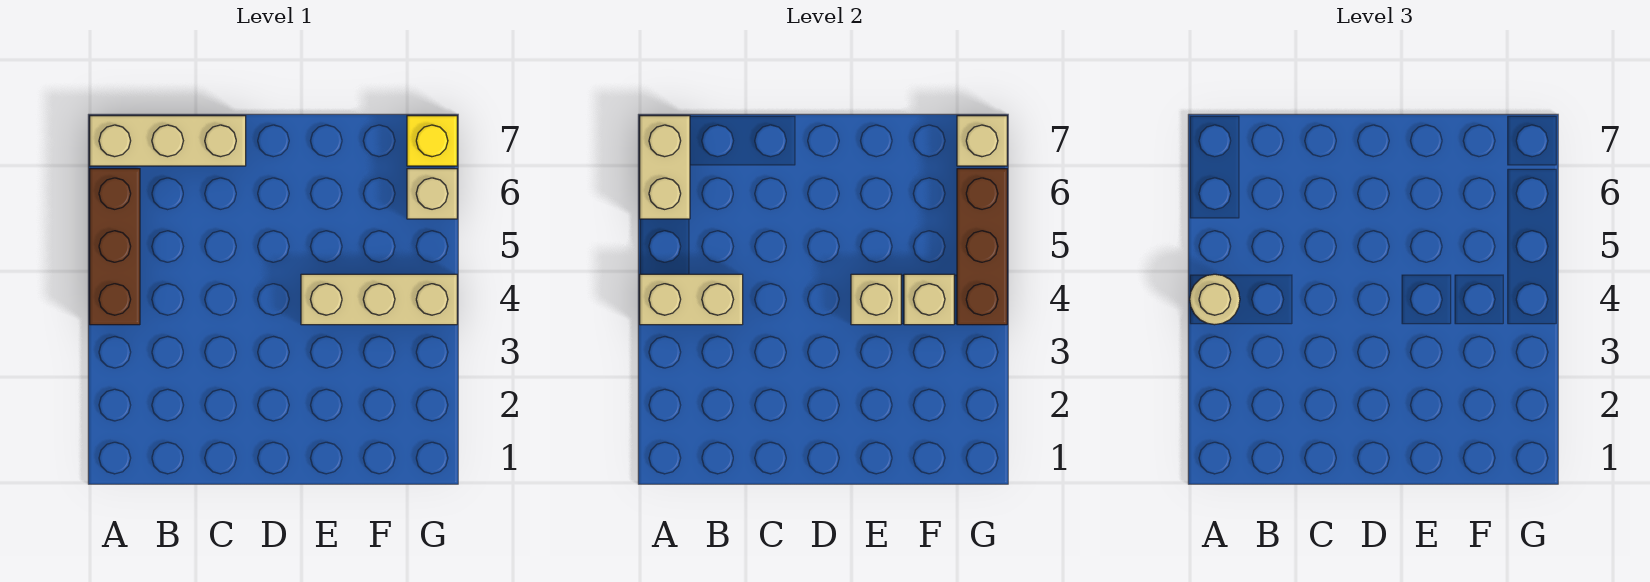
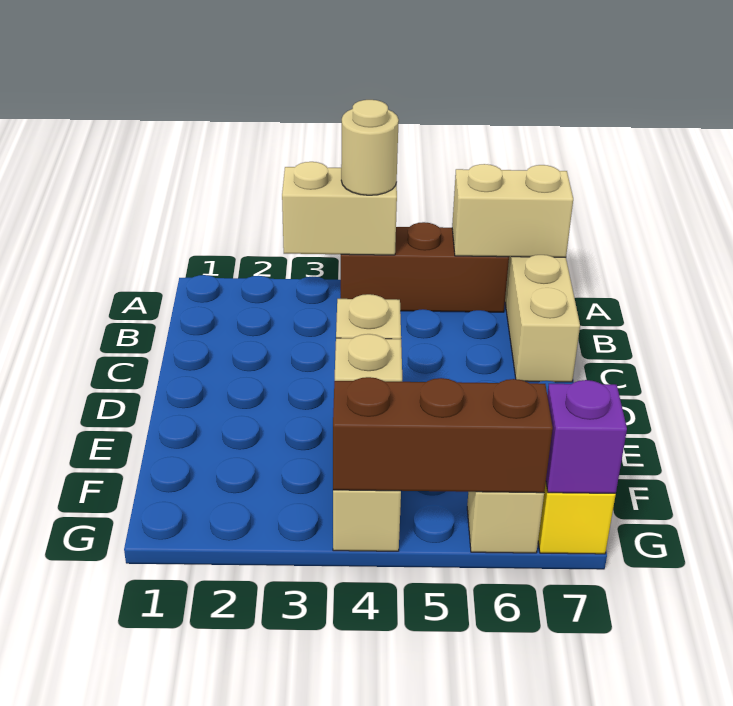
tan brick A4:B4 level 2 -> tan brick A3:A4 level 2
tan brick G7 level 2 -> purple brick G7 level 2

